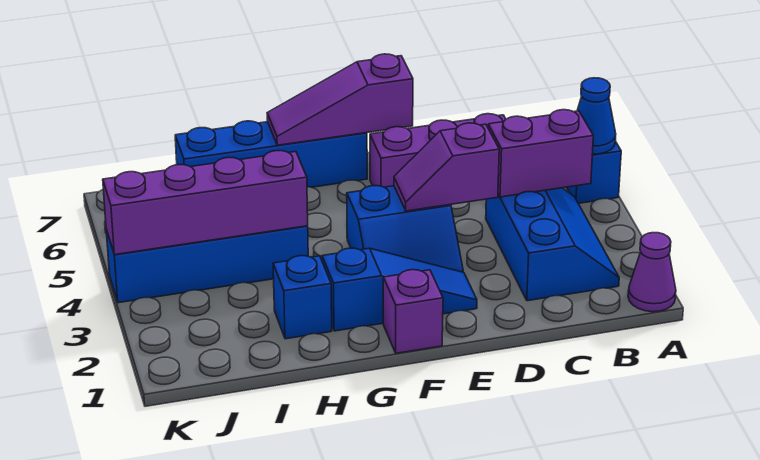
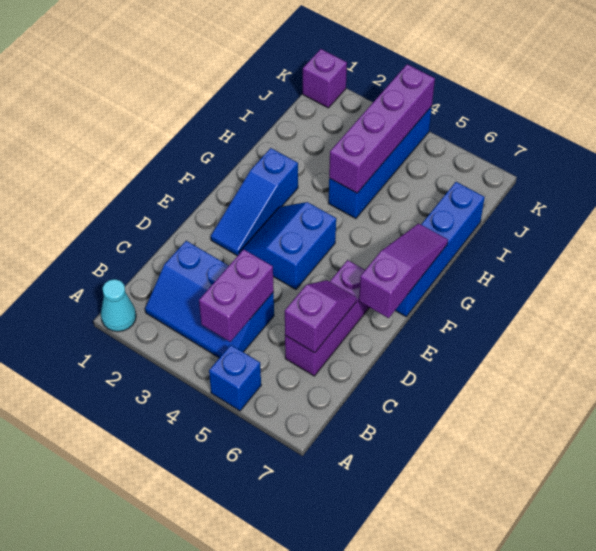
purple cone A1 level 1 -> cyan cone A1 level 1
blue cone A5 level 2 -> none
purple slope D4:E4 level 2 top D -> purple slope C6:D6 level 2 top C
purple brick F1 level 1 -> purple brick K1 level 1
blue brick H2 level 1 -> none

